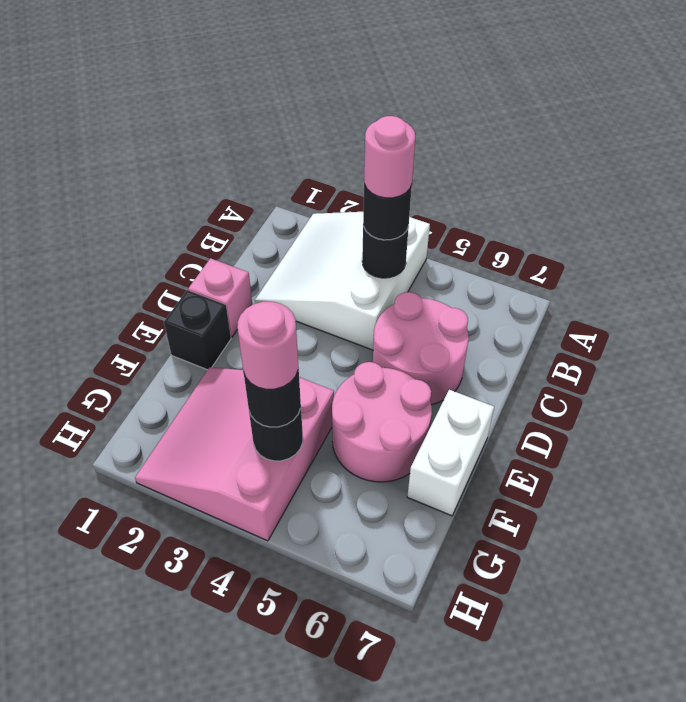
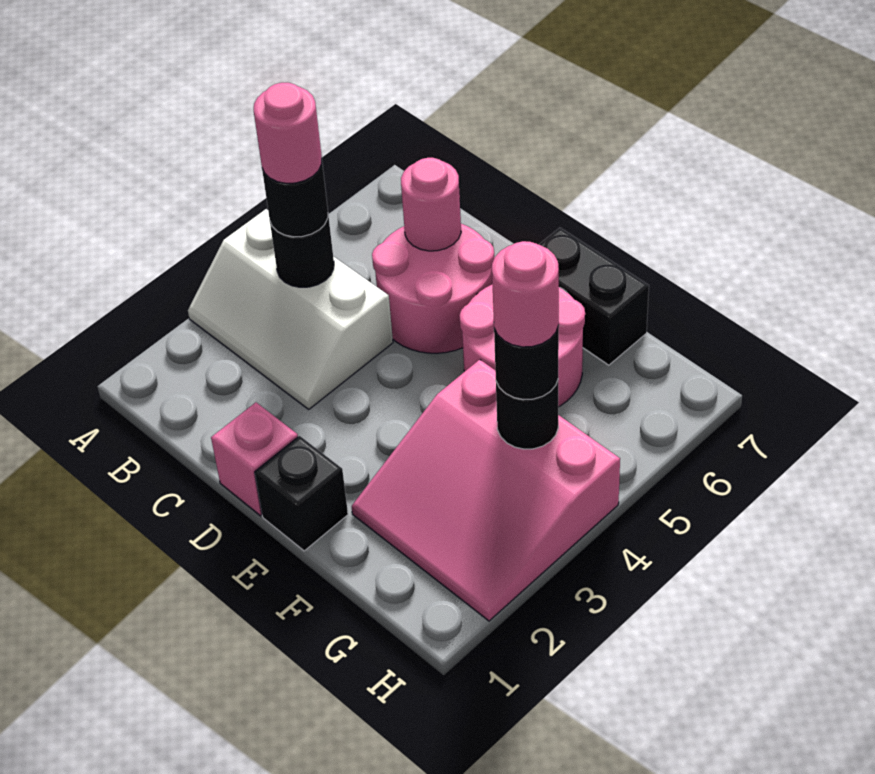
white slope A2:C4 level 1 top 4 -> white slope A3:C4 level 1 top 4
none -> pink round brick C6 level 2
white brick E7:F7 level 1 -> black brick E7:F7 level 1

